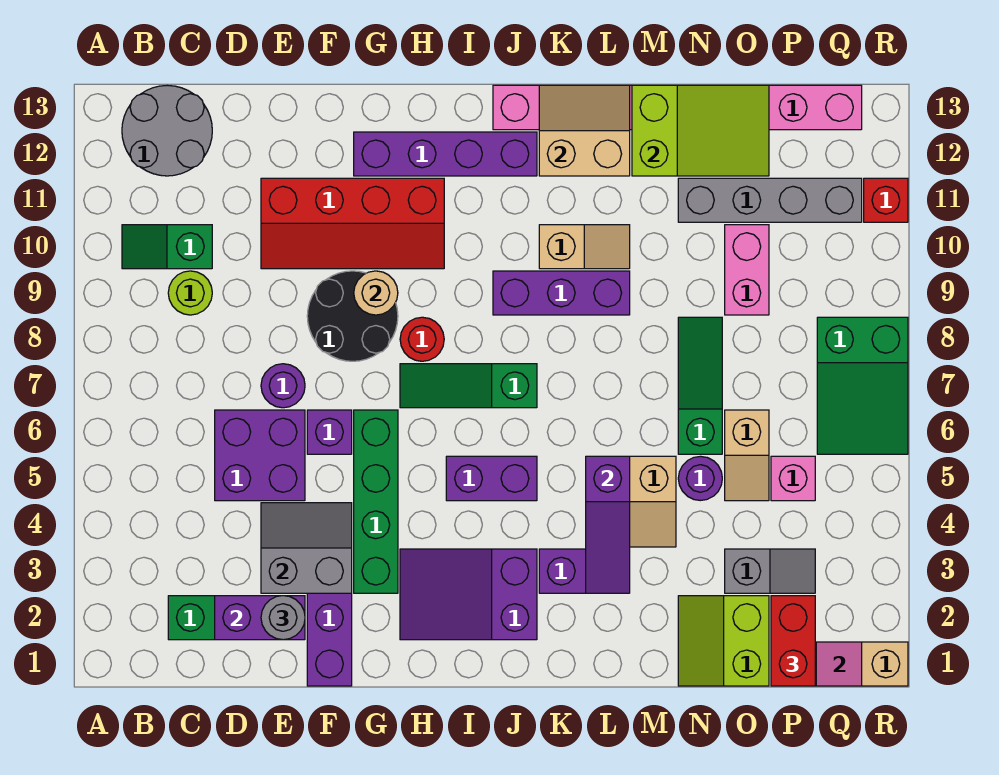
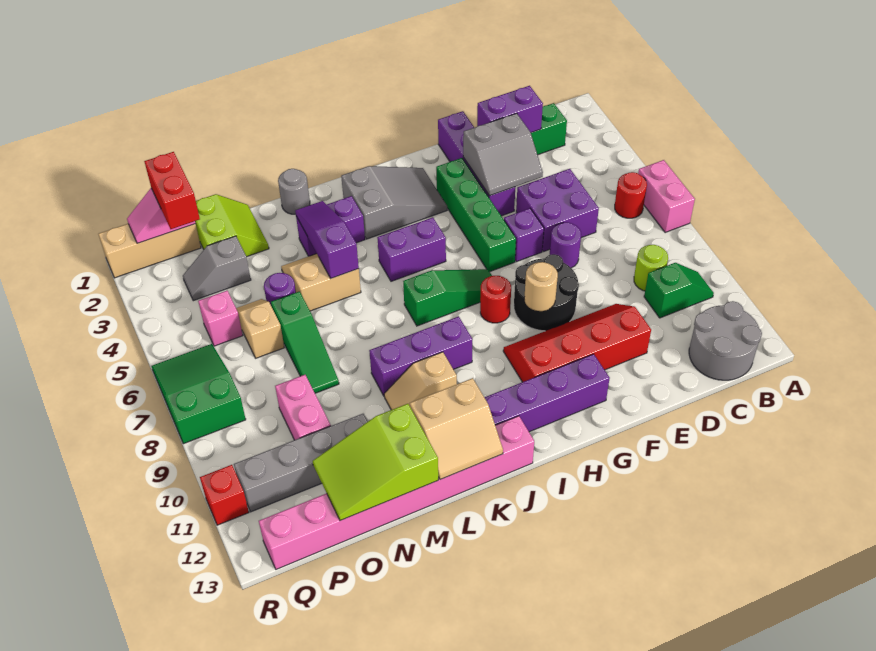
none -> pink brick A6:A7 level 1
none -> red round brick B6 level 1
grey round brick E2 level 3 -> grey round brick L1 level 1
purple slope H2:J3 level 1 top J -> grey slope H2:J3 level 1 top J

